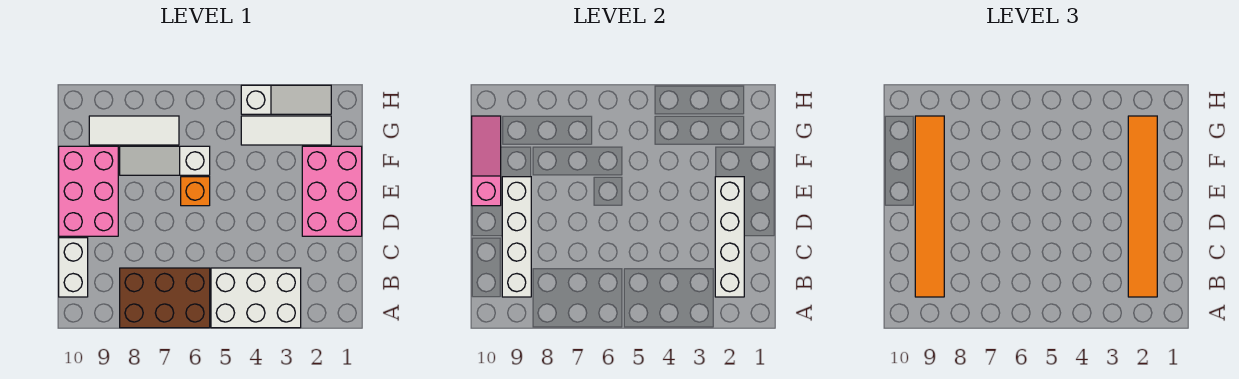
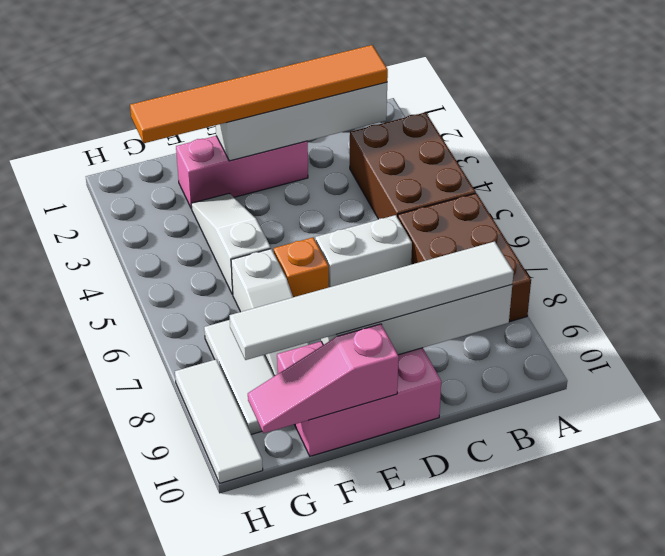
white brick A3:B5 level 1 -> brown brick A3:B5 level 1
orange tile B9:G9 level 3 -> white tile B9:G9 level 3
white brick B10:C10 level 1 -> white brick C6:D6 level 1
pink brick D1:F2 level 1 -> pink brick D2:F2 level 1
white tile G2:G4 level 1 -> white tile H8:H10 level 1
white slope H2:H4 level 1 top 4 -> white slope F3:F5 level 1 top 5

